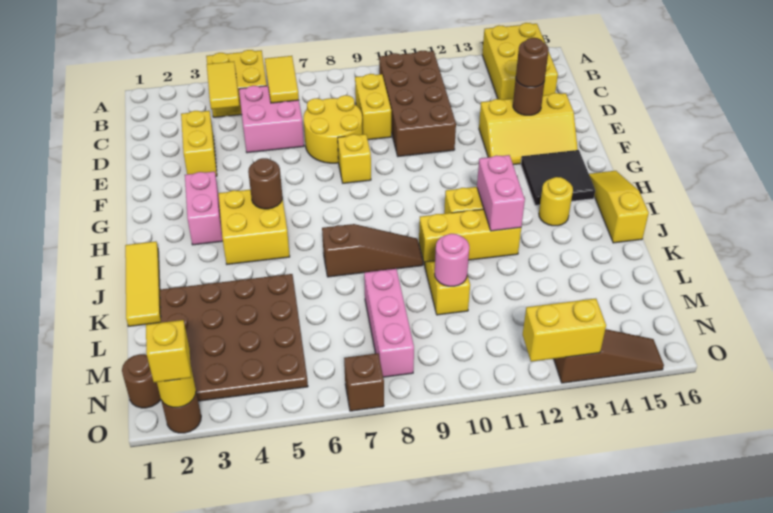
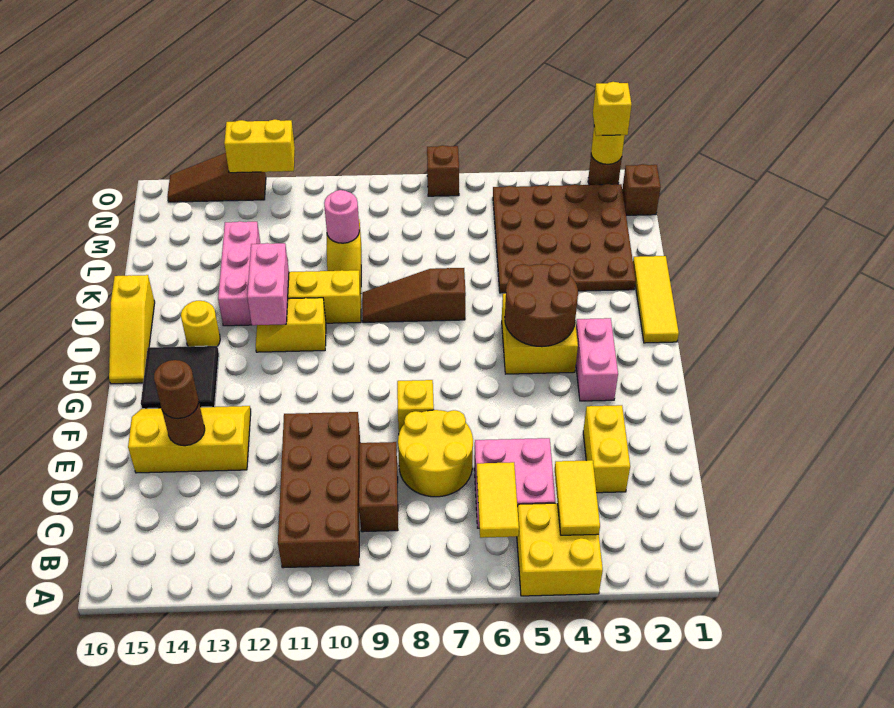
yellow brick A14:C15 level 1 -> none
yellow brick C9:D9 level 1 -> brown brick C9:D9 level 1
brown round brick H5 level 2 -> brown round brick H4:I5 level 2
pink brick L8:N8 level 1 -> pink brick J13:L13 level 1
brown round brick N1 level 1 -> brown brick N1 level 1

